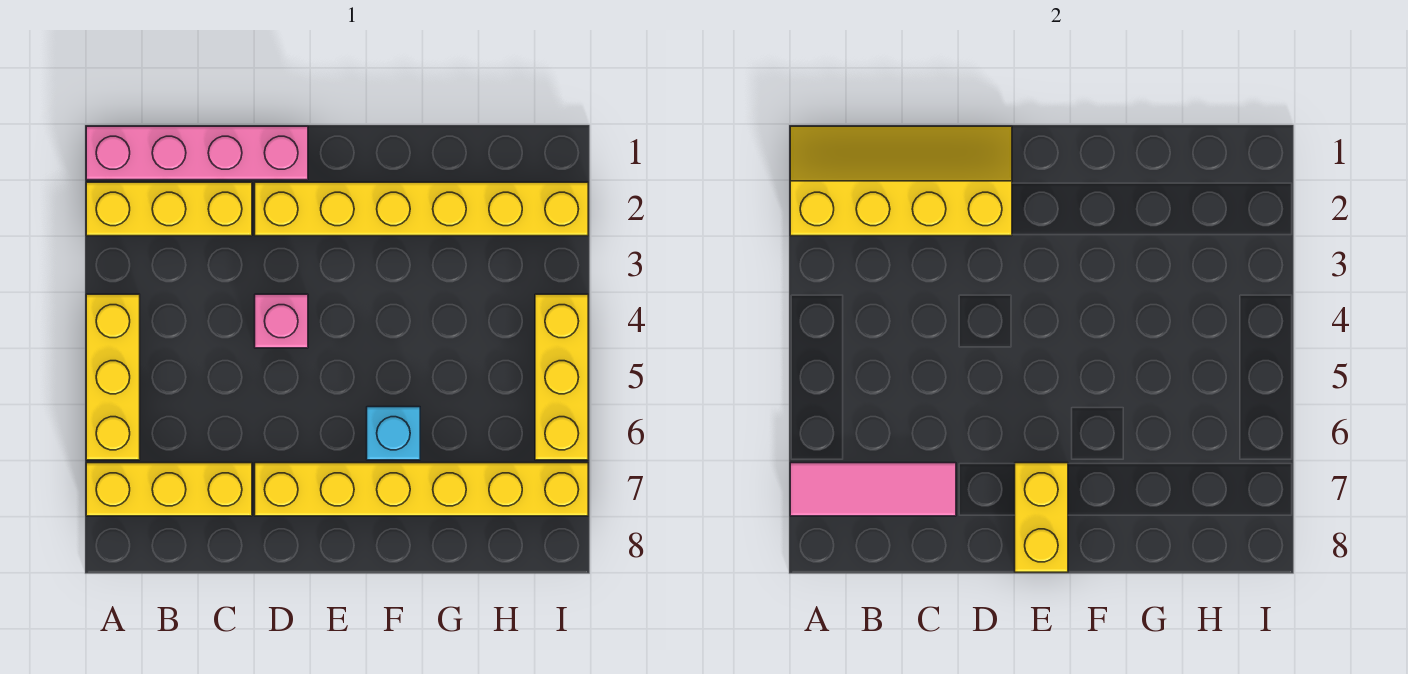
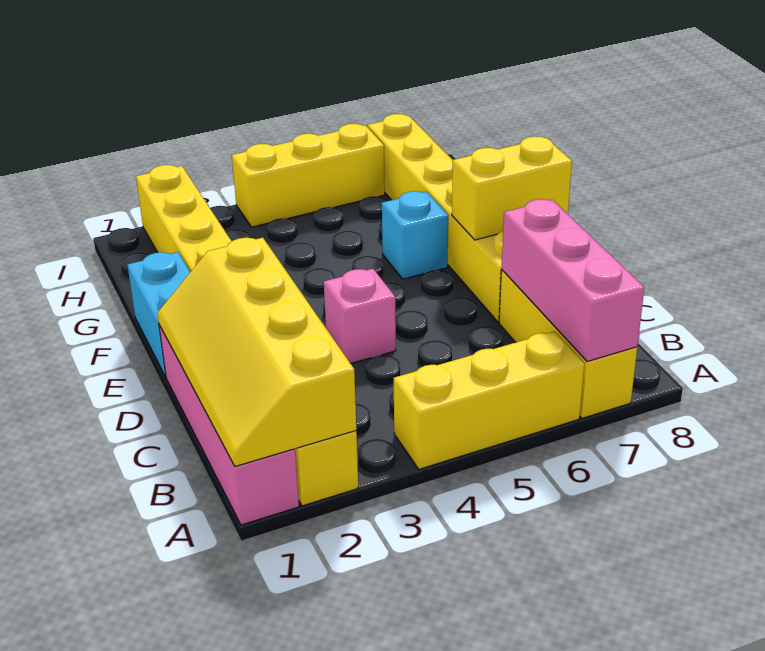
pink tile A7:C7 level 2 -> pink brick A7:C7 level 2
none -> cyan brick E1:F1 level 1

